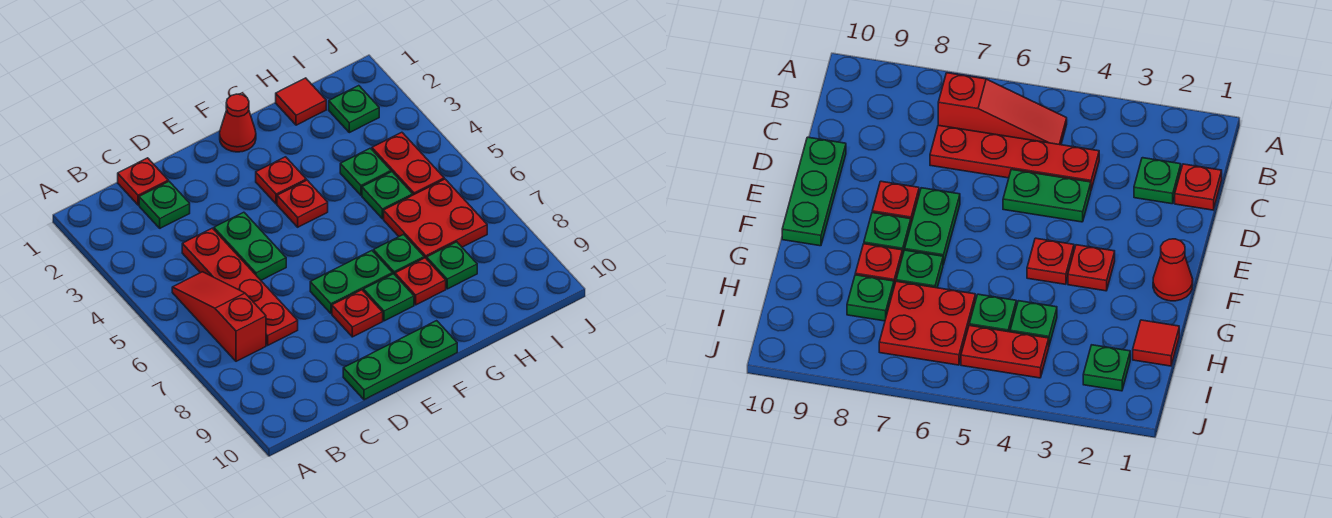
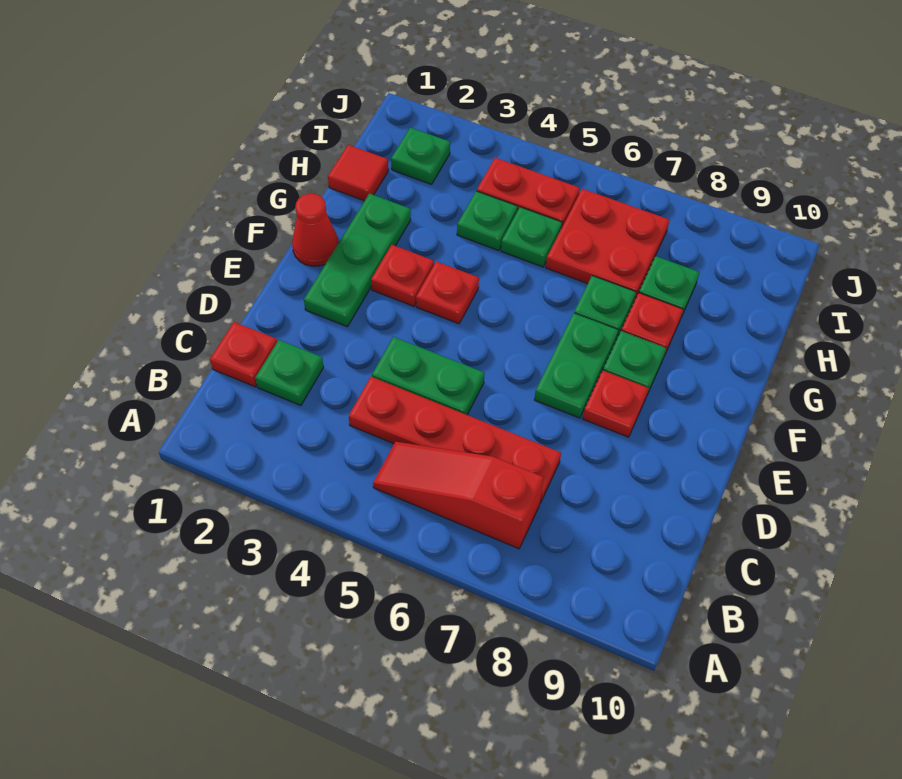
green plate D10:F10 level 1 -> green plate E2:G2 level 1

